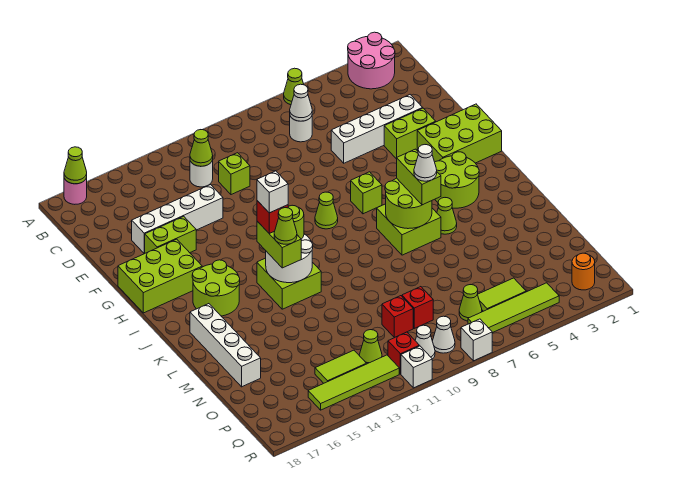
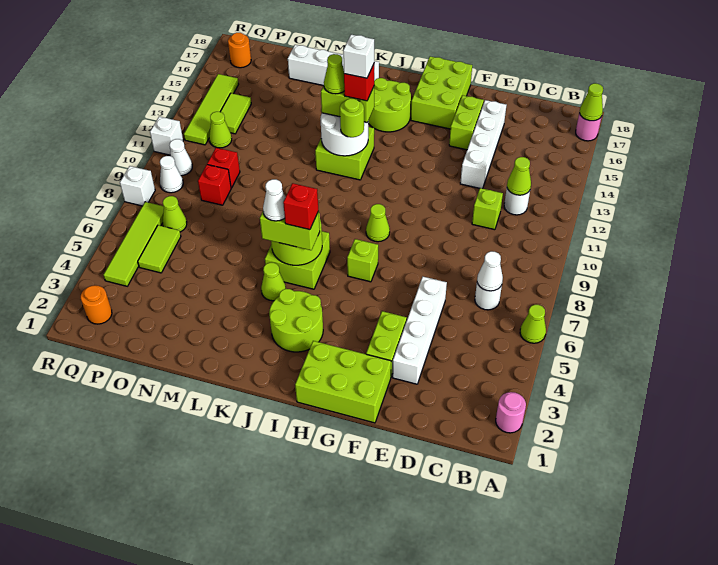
pink round brick A2:B3 level 1 -> pink round brick A2 level 1
lime brick G1:H3 level 1 -> lime brick F1:H2 level 1
red brick Q11 level 1 -> red brick J6 level 4
none -> orange round brick Q17 level 1

